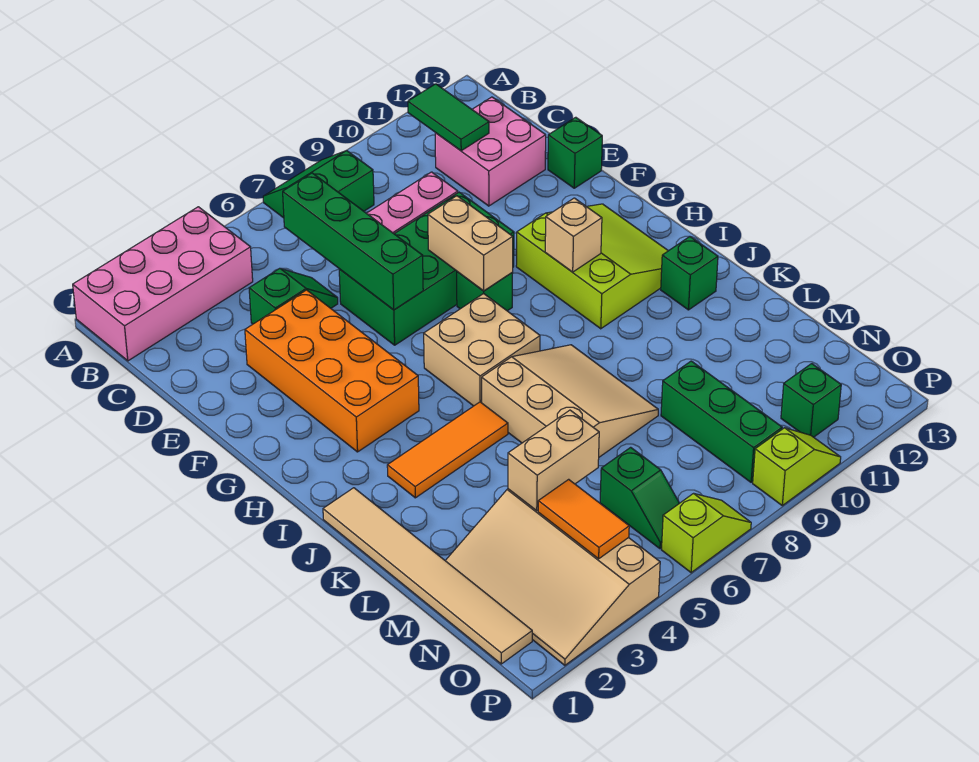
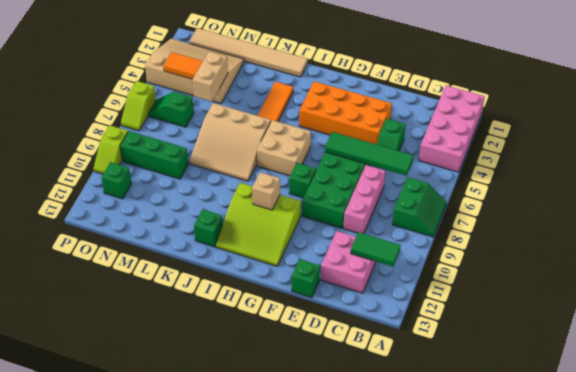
green brick C6:F6 level 2 -> green tile C6:F6 level 2
tan brick F8:G8 level 2 -> none

